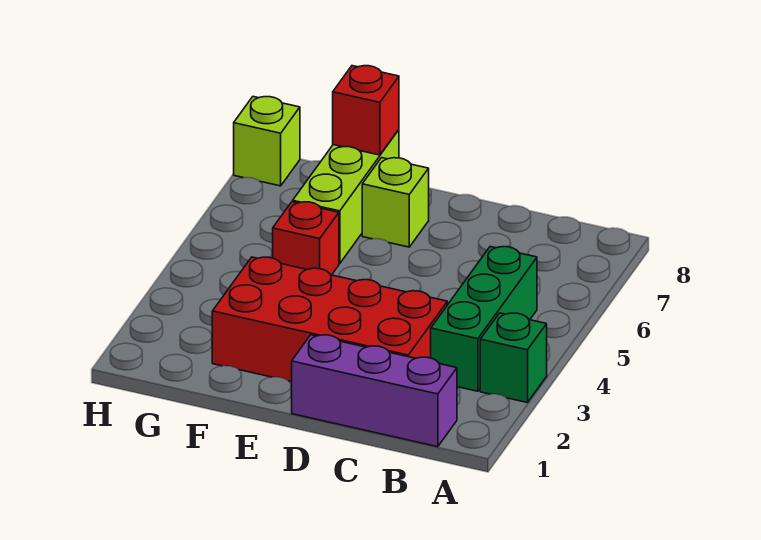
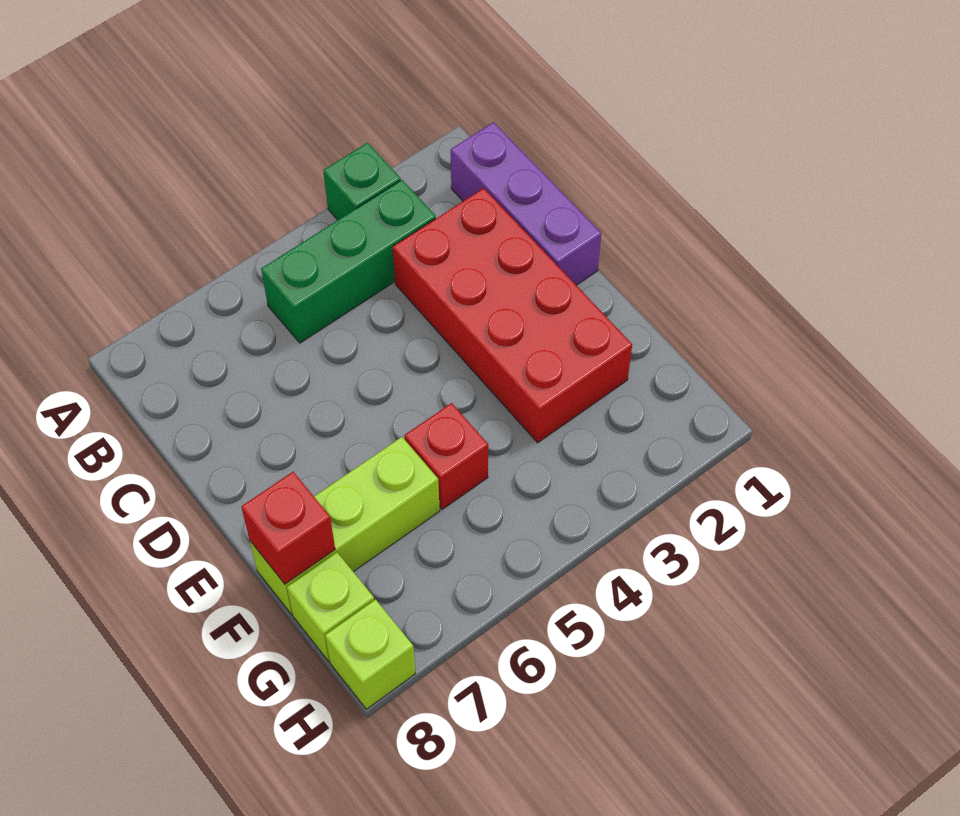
lime brick E7 level 1 -> lime brick G8 level 1

